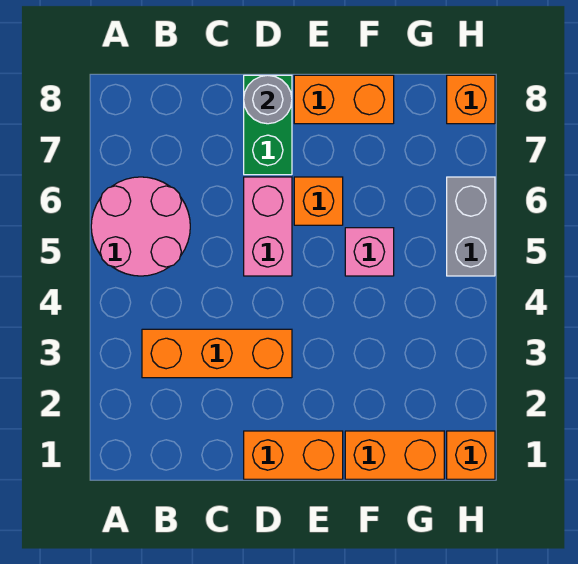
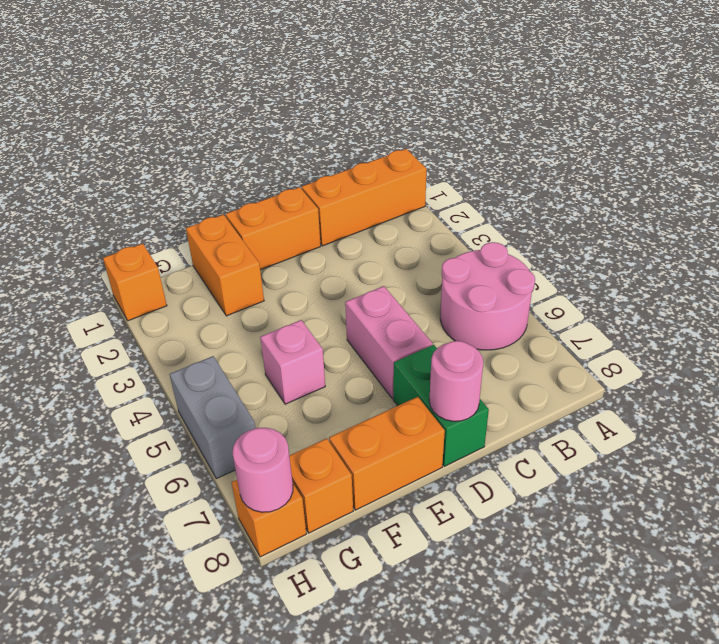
orange brick B3:D3 level 1 -> orange brick A1:C1 level 1
grey round brick D8 level 2 -> pink round brick D8 level 2
orange brick E6 level 1 -> orange brick G8 level 1
orange brick F1:G1 level 1 -> orange brick F1:F2 level 1
none -> pink round brick H8 level 2

